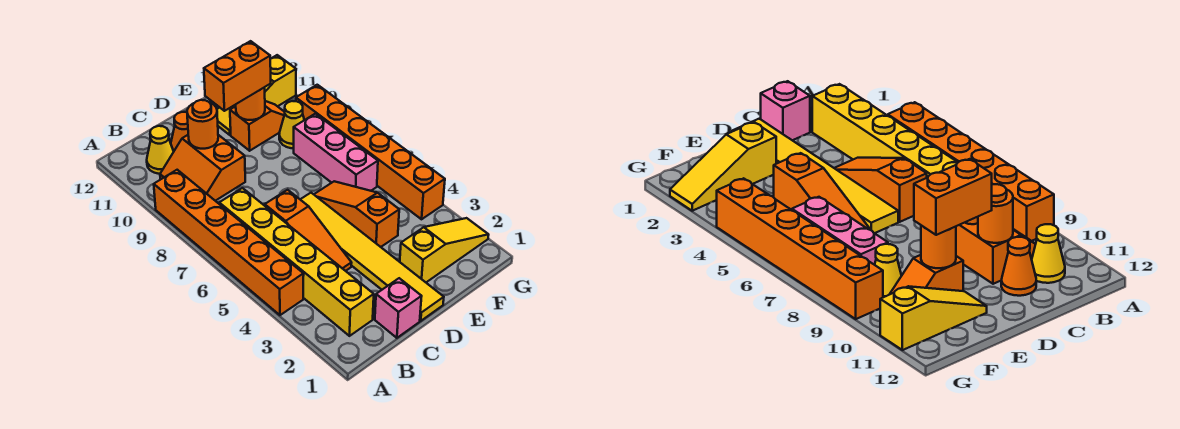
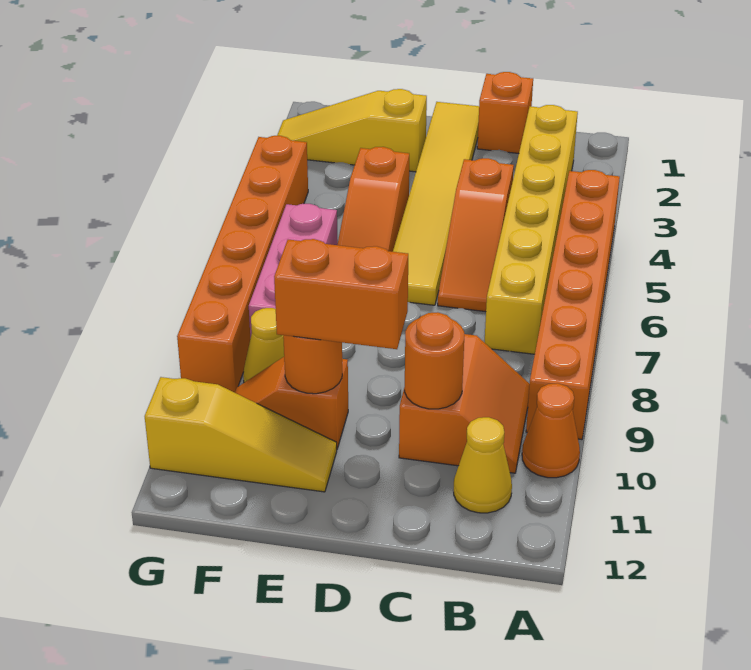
pink brick C1 level 1 -> orange brick C1 level 1
orange slope C4:C6 level 1 top 6 -> orange slope C4:C6 level 1 top 4
orange cone C11 level 1 -> orange cone A10 level 1

